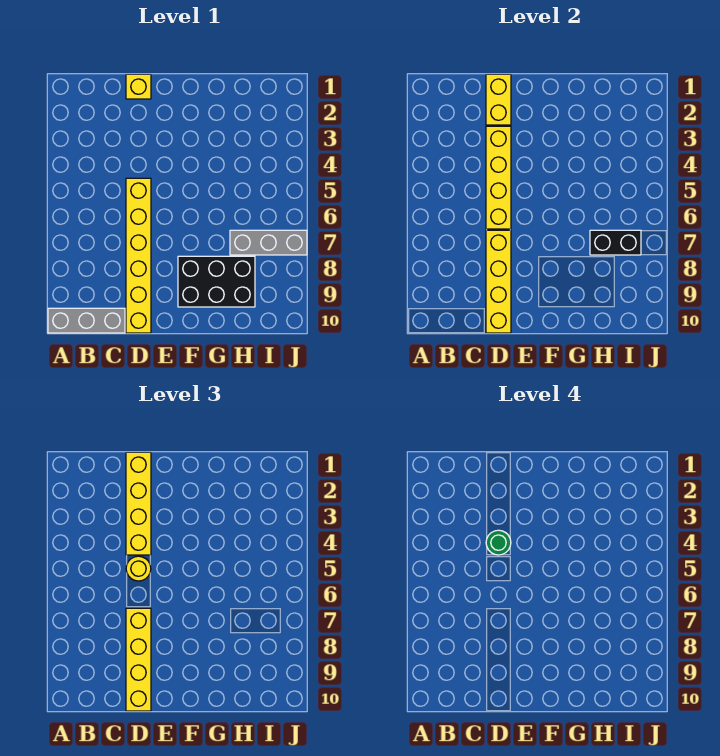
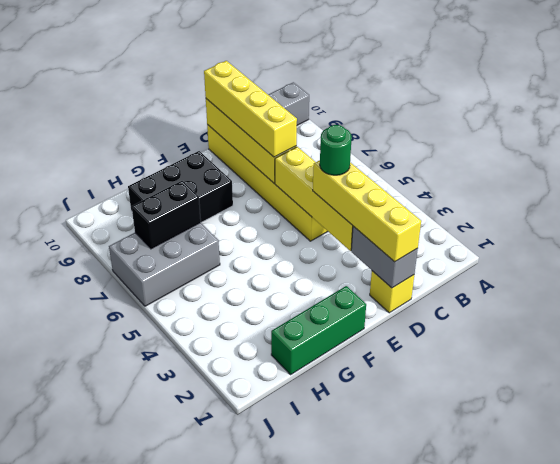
yellow brick D1:D2 level 2 -> grey brick D1:D2 level 2
yellow round brick D5 level 3 -> none
none -> green brick F1:H1 level 1
grey brick H7:J7 level 1 -> grey brick H6:J7 level 1

